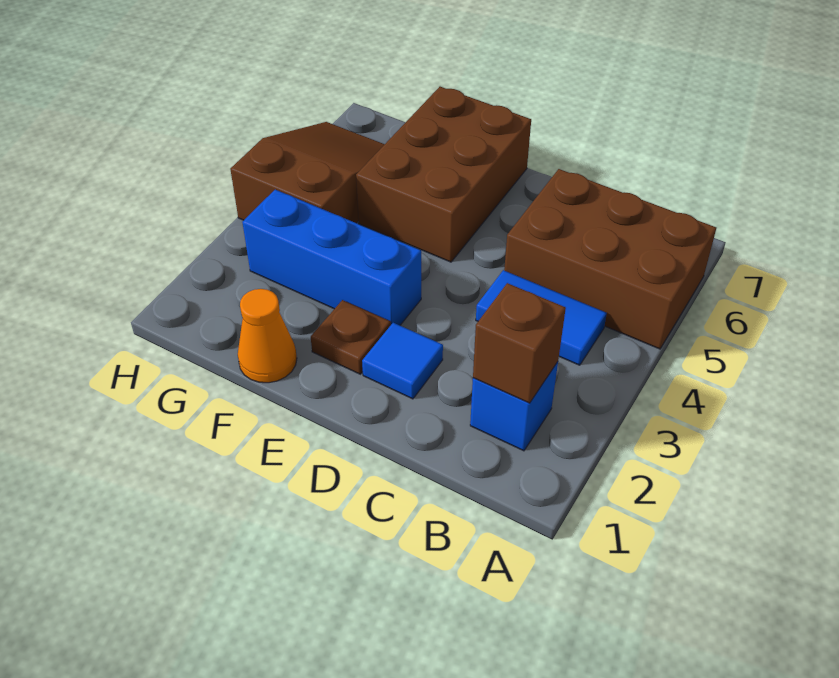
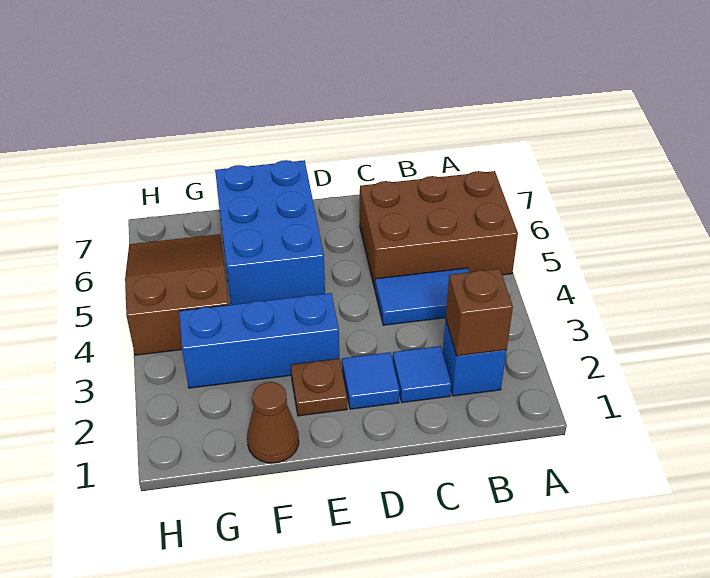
none -> blue tile C2 level 1
brown brick E5:F7 level 1 -> blue brick E5:F7 level 1
orange cone F1 level 1 -> brown cone F1 level 1

